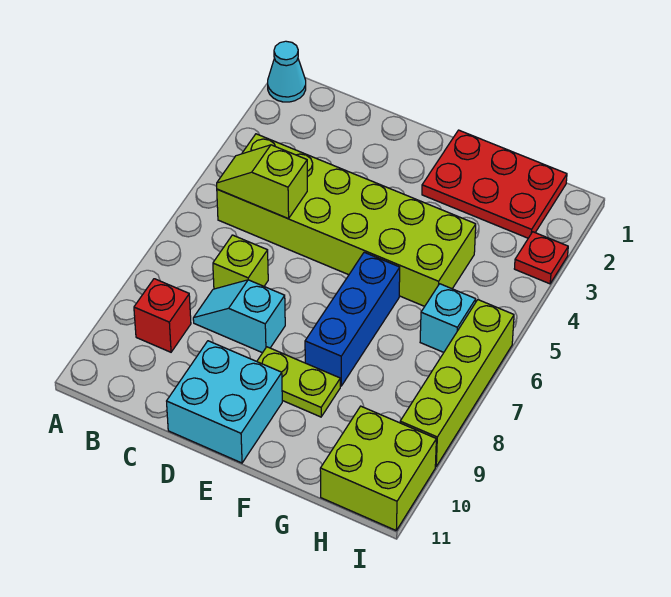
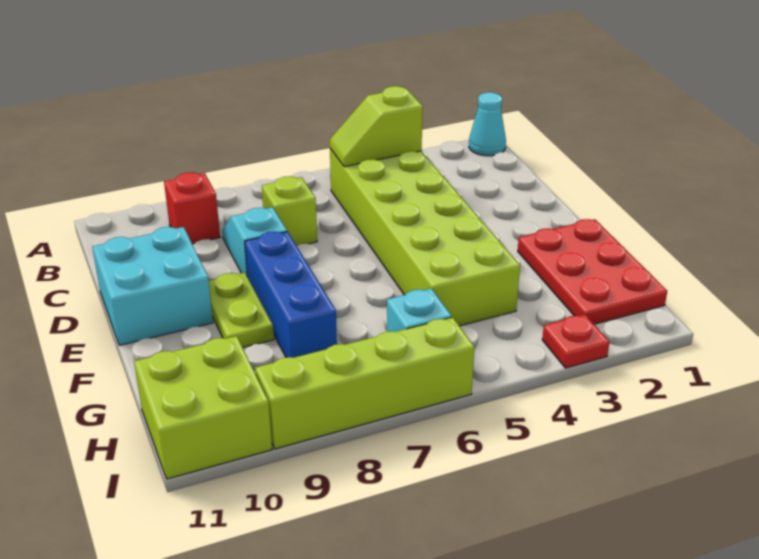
lime slope B5:C5 level 2 top C -> lime slope B4:B5 level 2 top 4
blue brick F6:F8 level 1 -> blue brick E8:G8 level 1

